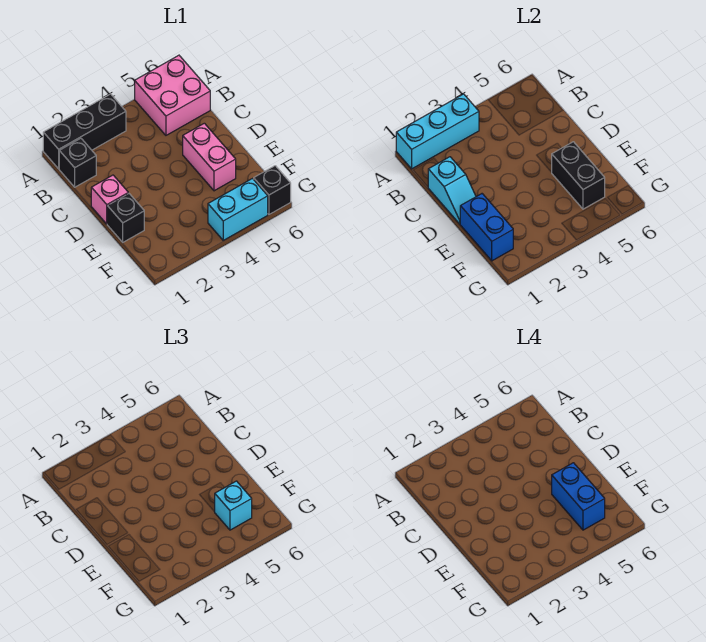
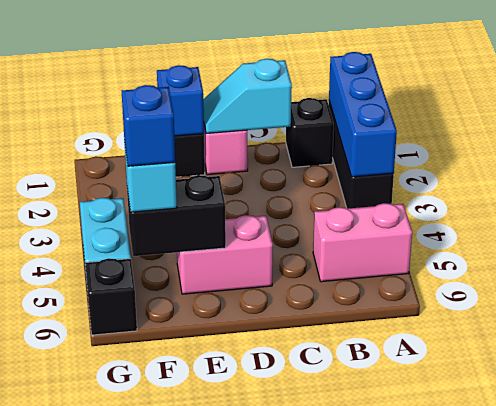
cyan brick A1:A3 level 2 -> blue brick A1:A3 level 2
pink brick A5:B6 level 1 -> pink brick A5:B5 level 1
blue brick E1:F1 level 2 -> blue brick E1 level 2
blue brick E5:F5 level 4 -> blue brick F5 level 4

